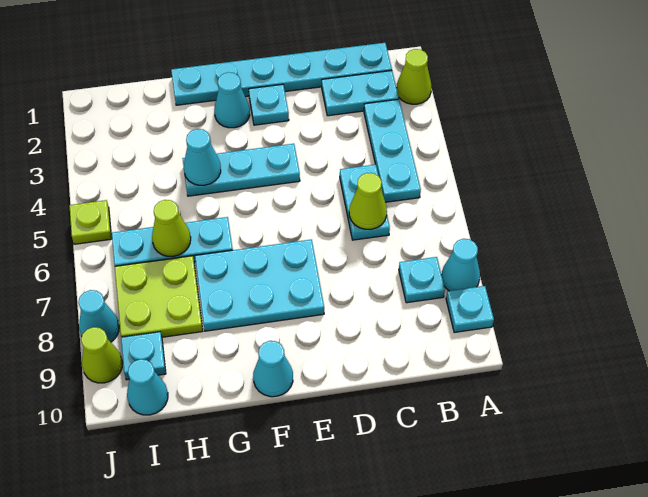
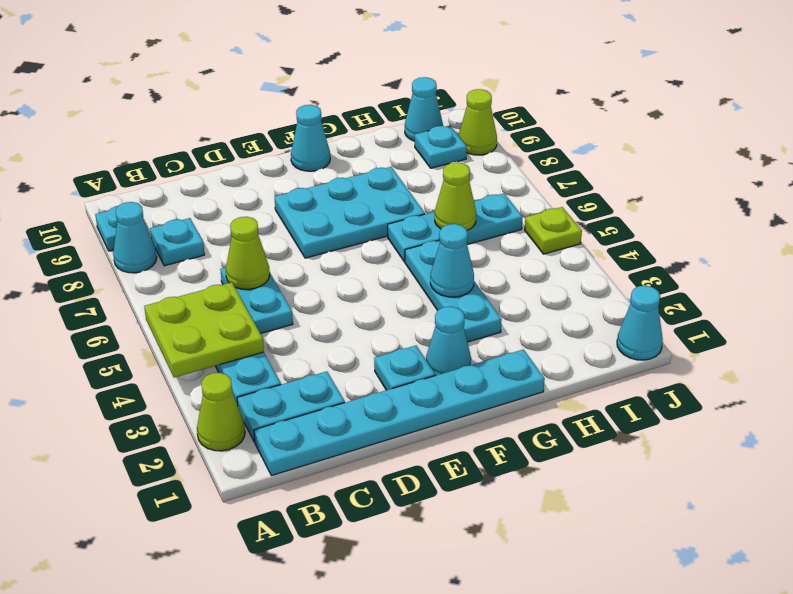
cyan plate E4:G4 level 1 -> cyan plate G3:G5 level 1
lime plate H7:I8 level 1 -> lime plate A4:B5 level 2
cyan cone J8 level 1 -> cyan cone J1 level 1

